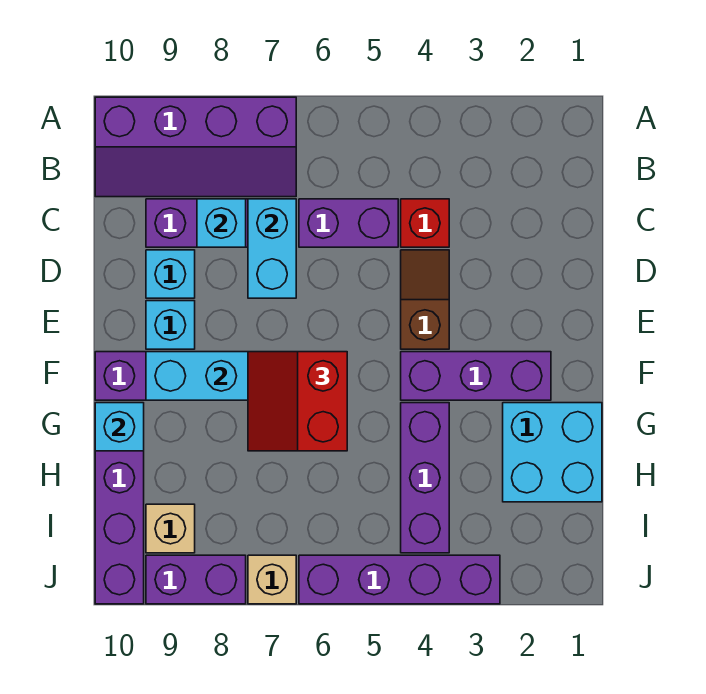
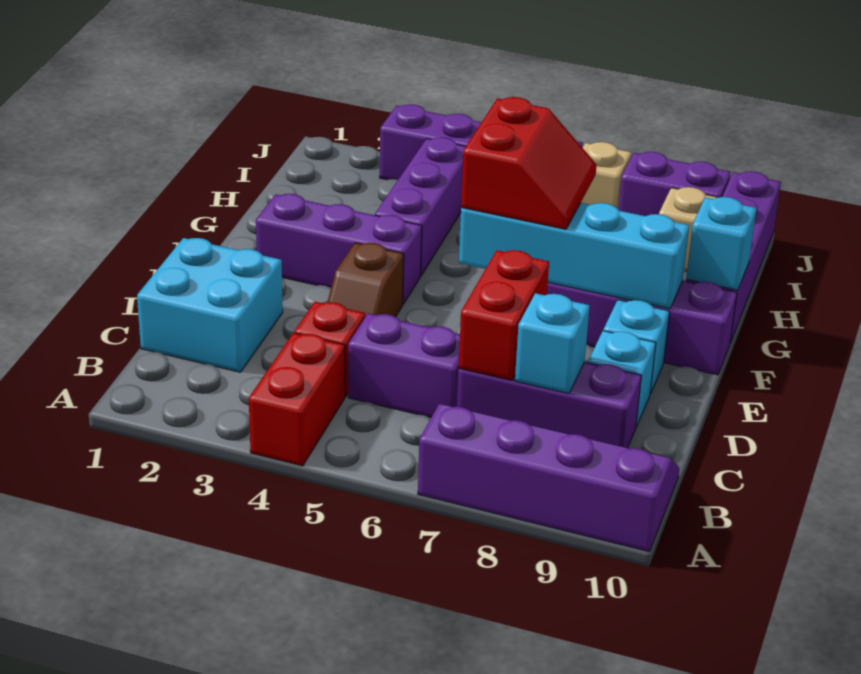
none -> red brick A4:B4 level 1
cyan brick C7:D7 level 2 -> red brick C7:D7 level 2
cyan brick G1:H2 level 1 -> cyan brick C1:D2 level 1

